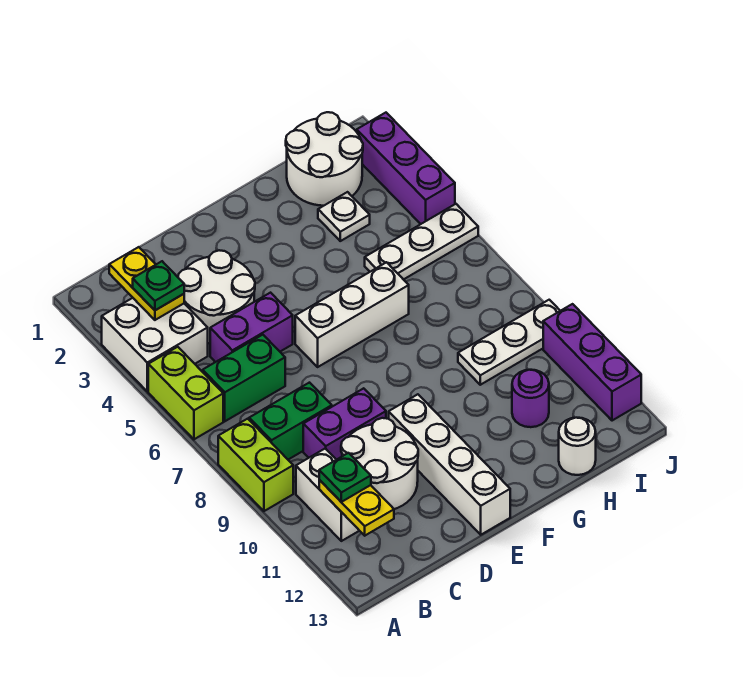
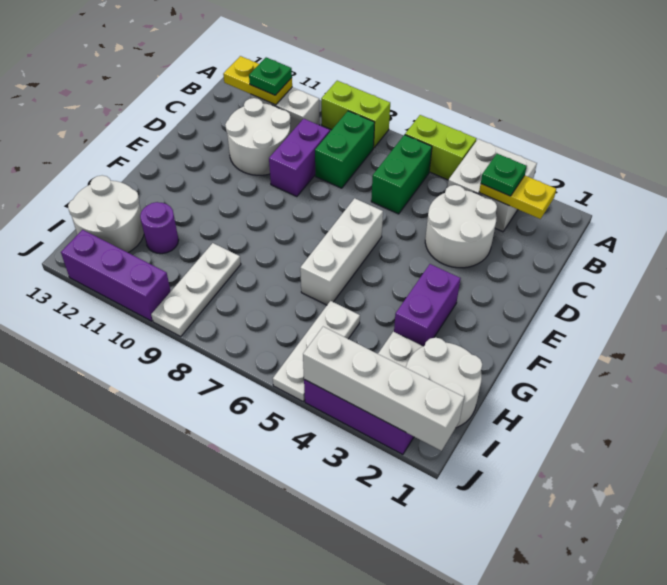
purple brick C5:D5 level 1 -> purple brick F3:G3 level 1
white brick E10:E13 level 1 -> white brick J1:J4 level 2
white round brick H13 level 1 -> white round brick H12:I13 level 1

